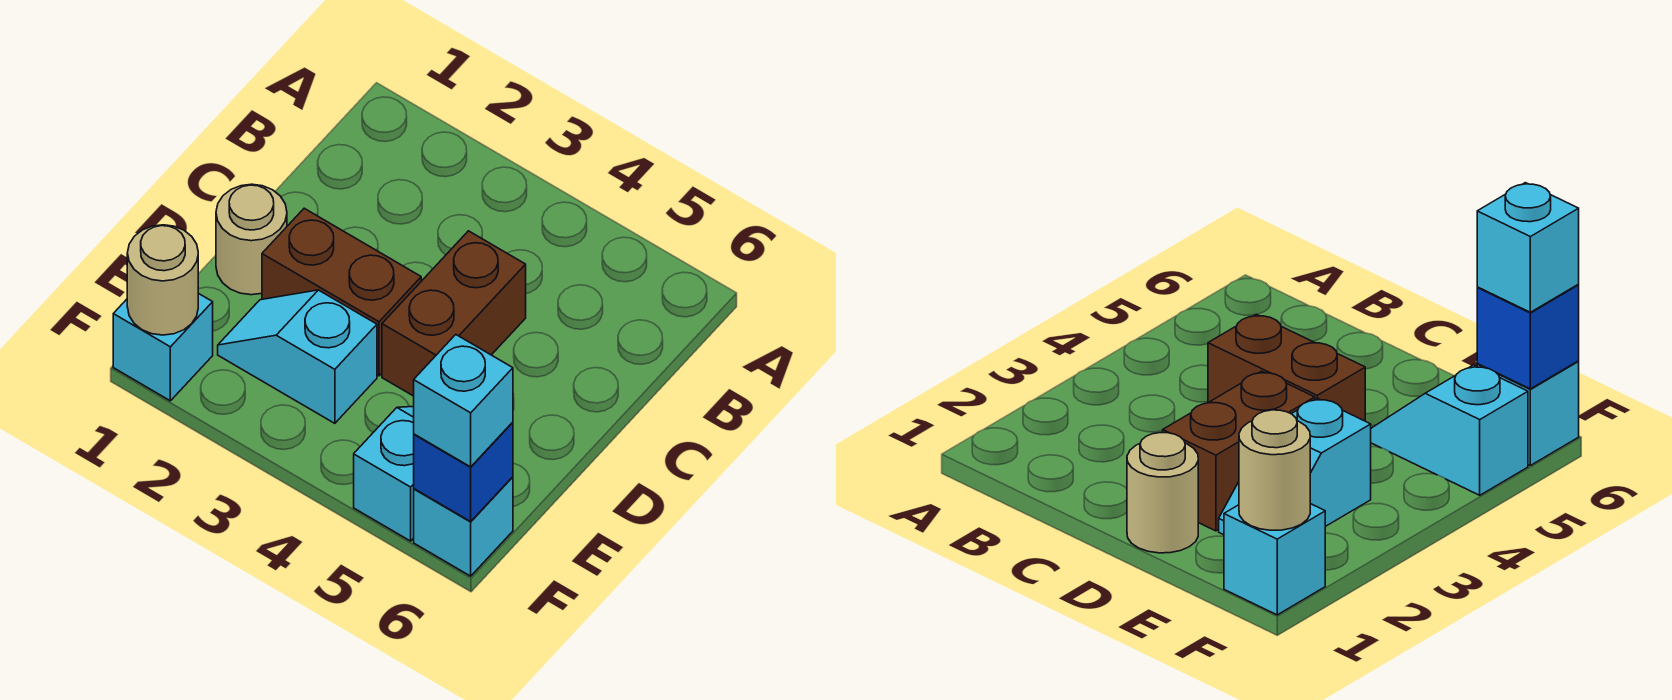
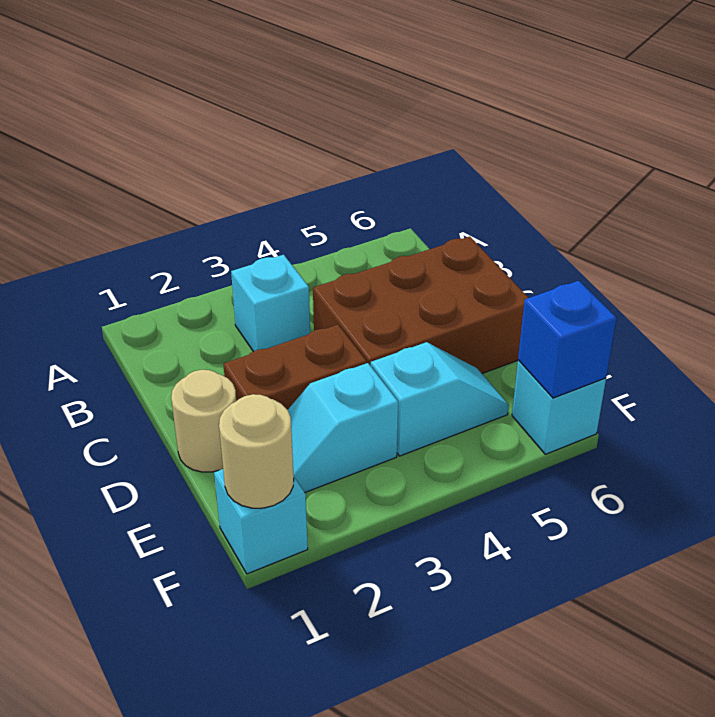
brown brick C4:D4 level 1 -> brown brick C4:D6 level 1
cyan slope E5:F5 level 1 top F -> cyan slope E4:E5 level 1 top 4
cyan brick F6 level 3 -> cyan brick B3 level 1

